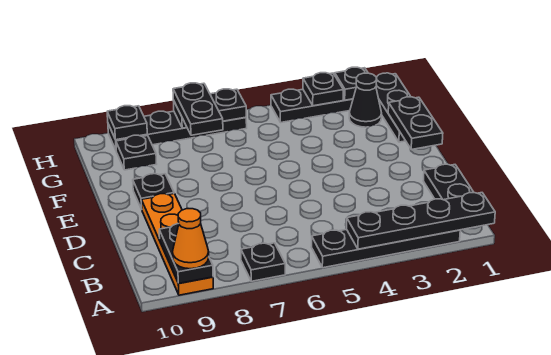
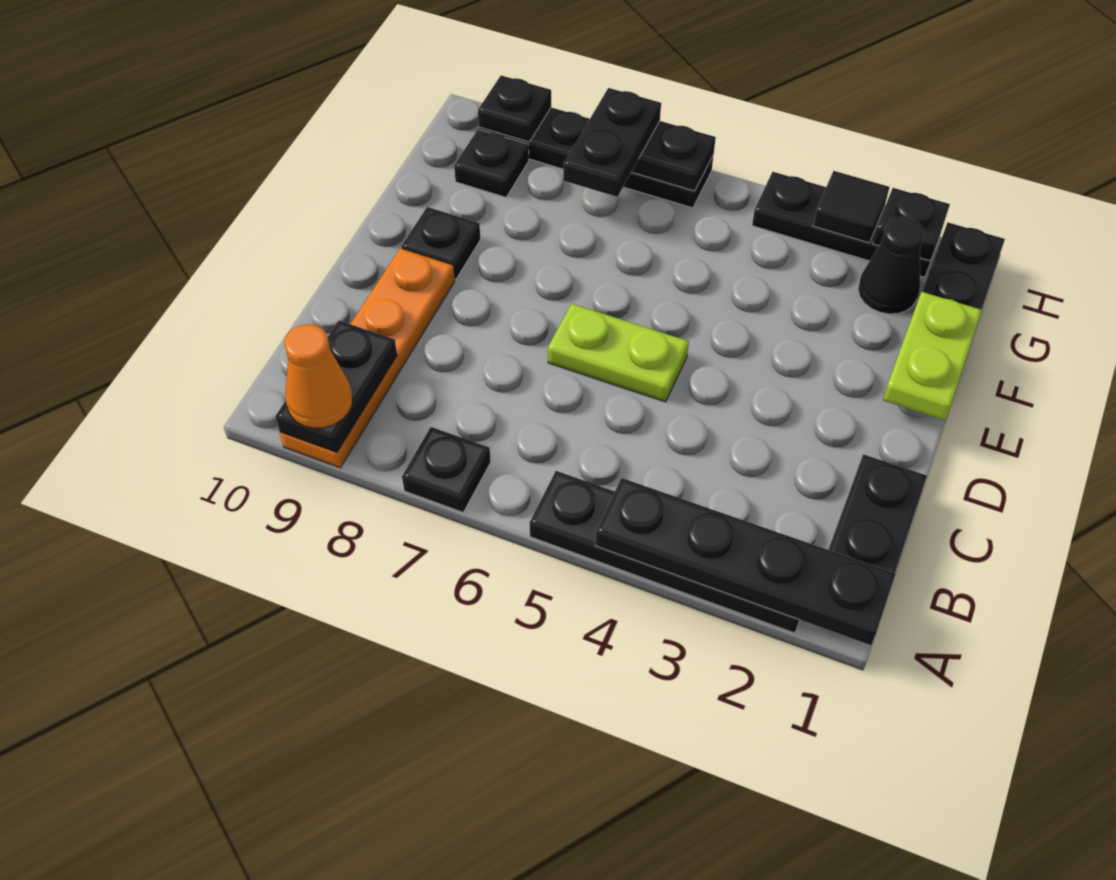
none -> lime plate D5:D6 level 1
black plate E1:F1 level 2 -> lime plate E1:F1 level 2
black plate H3 level 2 -> black tile H3 level 2

